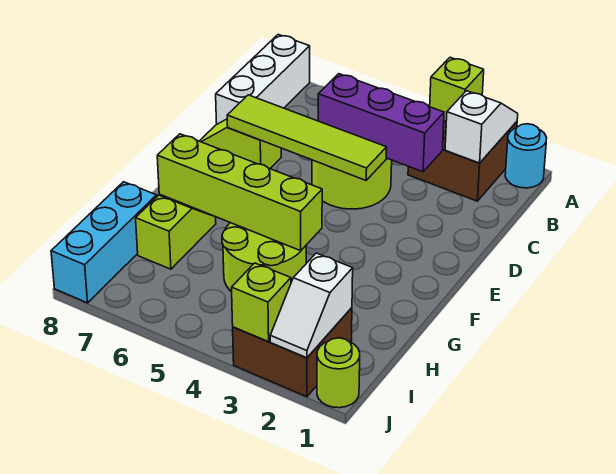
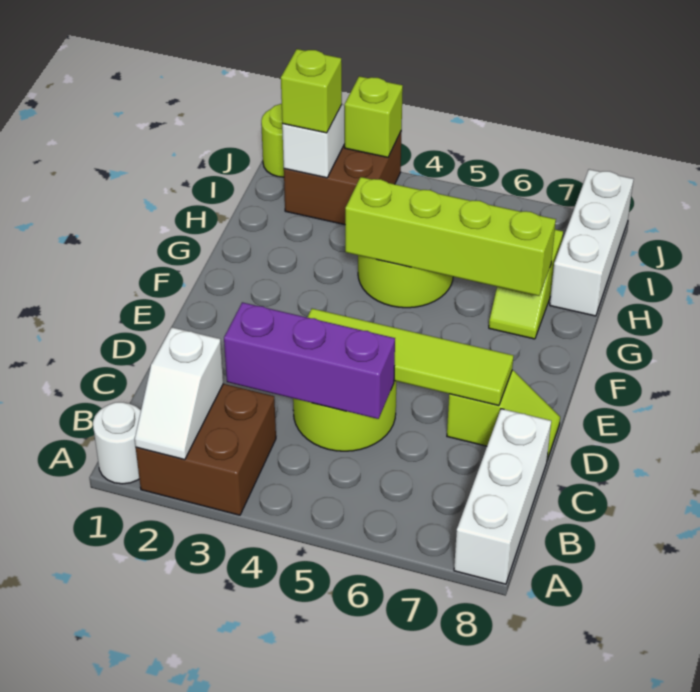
cyan round brick A1 level 1 -> white round brick A1 level 1
lime brick A3 level 2 -> lime brick I2 level 3
cyan brick H8:J8 level 1 -> white brick H8:J8 level 1

